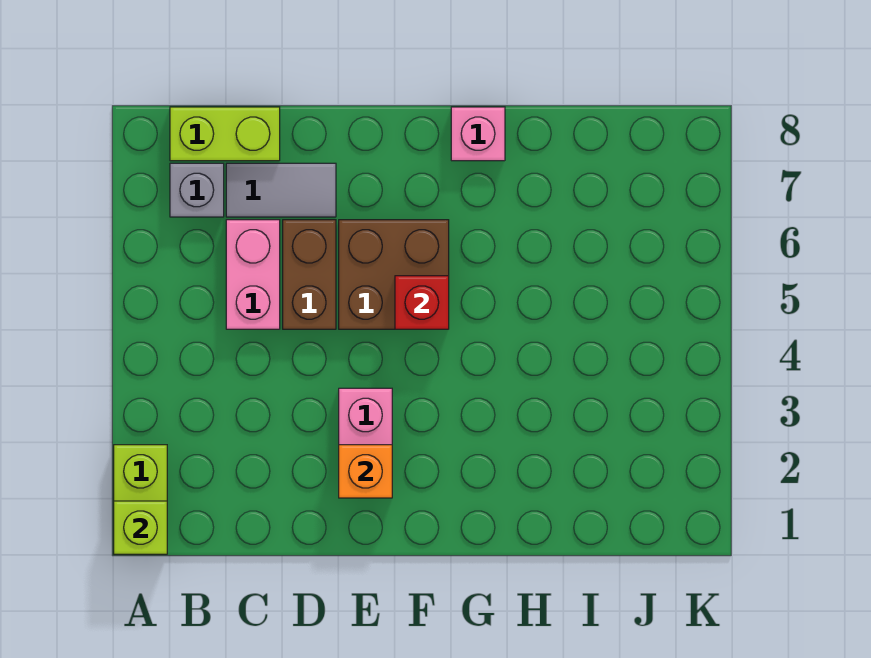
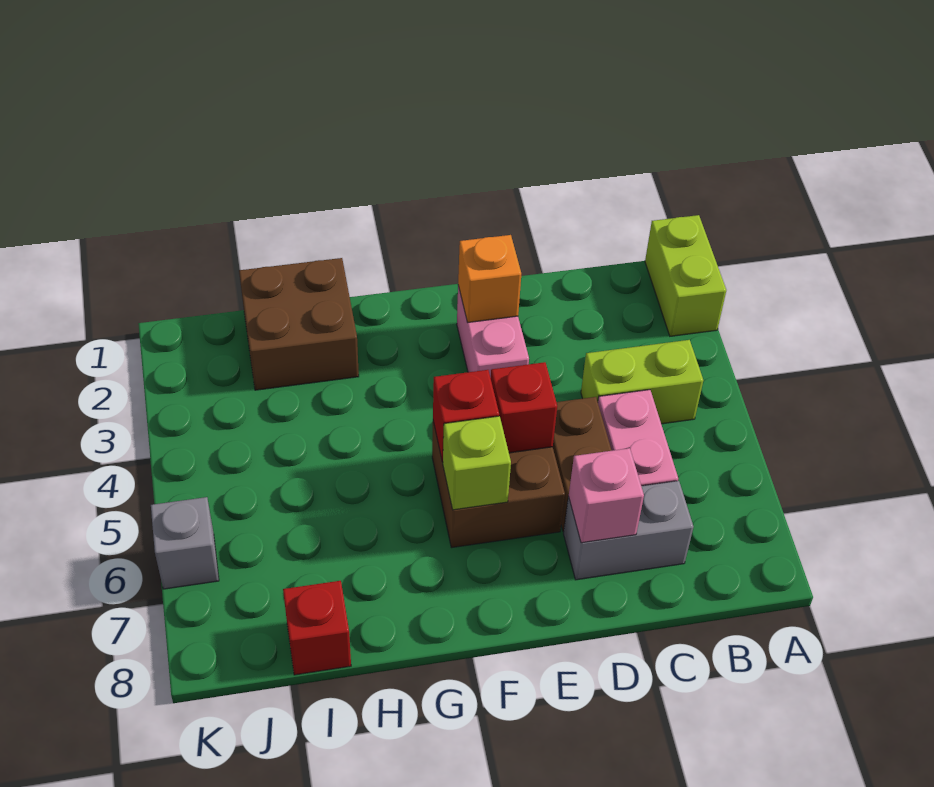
lime brick A1 level 2 -> lime brick F6 level 2
grey brick B7 level 1 -> grey brick K6 level 1
lime brick B8:C8 level 1 -> lime brick B4:C4 level 1
grey tile C7:D7 level 1 -> grey brick C7:D7 level 1
none -> red brick E5 level 2
pink brick G8 level 1 -> pink brick D7 level 2
none -> brown brick H1:I2 level 1
none -> red brick I8 level 1

